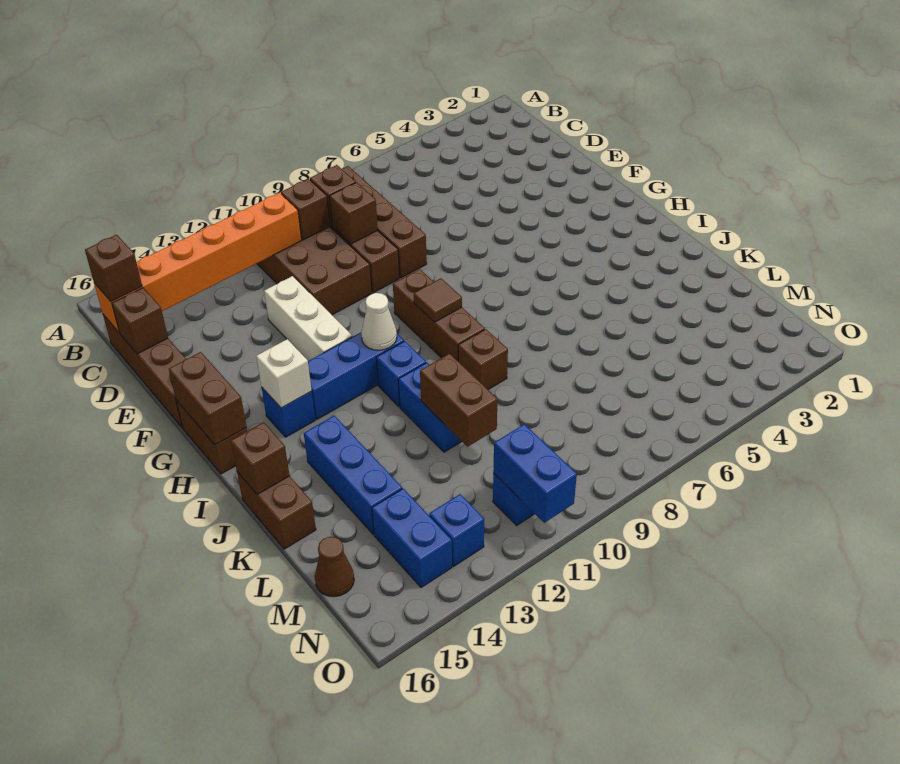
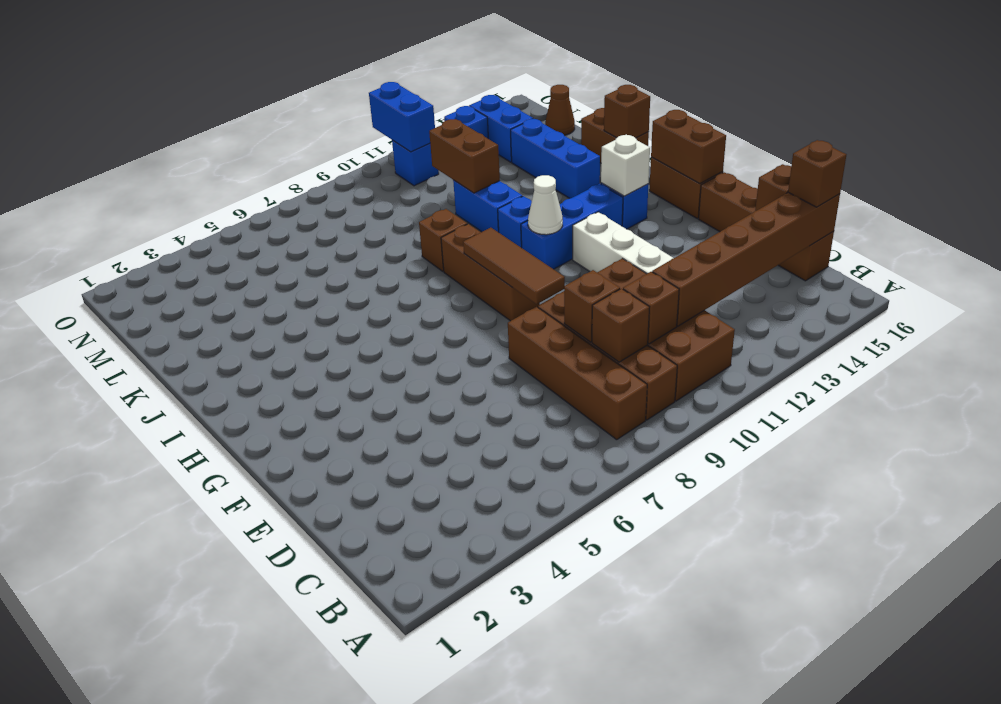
orange brick C11:C16 level 2 -> brown brick C11:C16 level 2
brown tile H9 level 2 -> brown tile F9:H9 level 2

